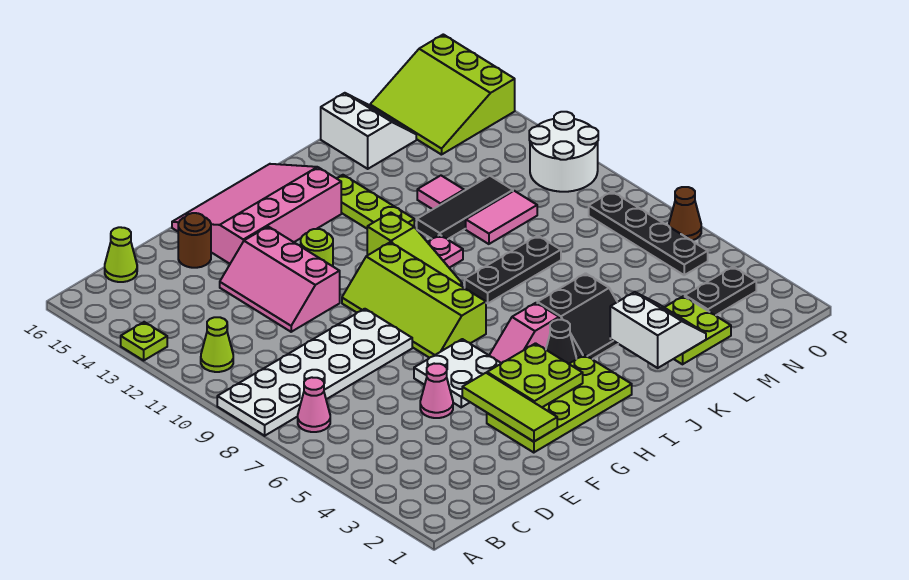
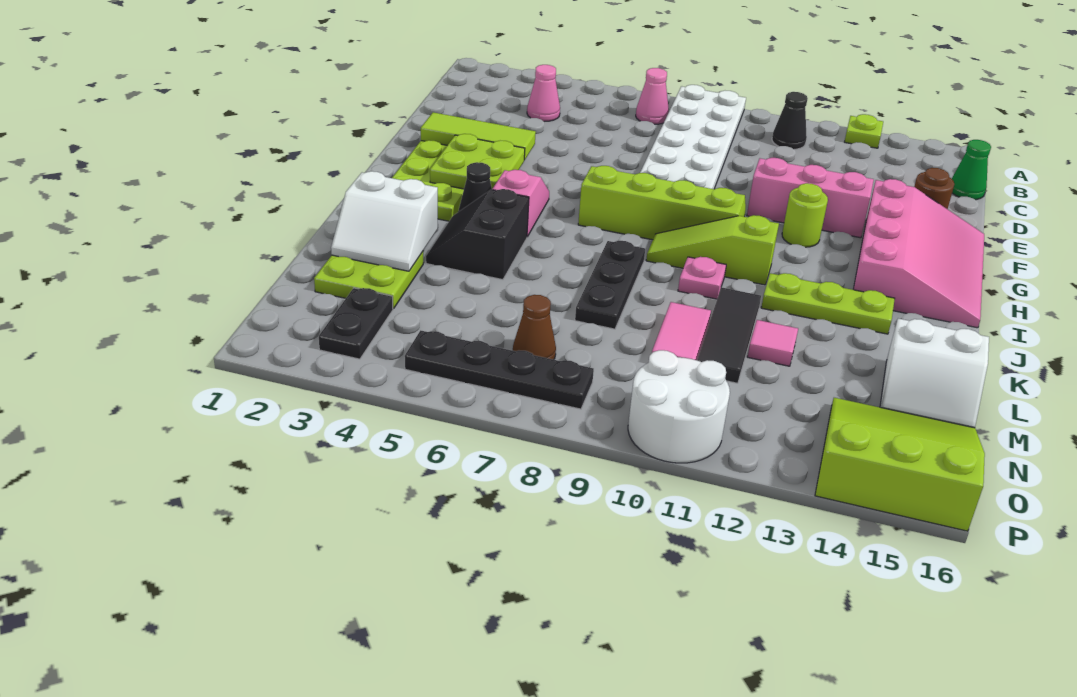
lime cone B11 level 1 -> black cone B11 level 1
lime cone C16 level 1 -> green cone C16 level 1
pink cone E5 level 1 -> pink cone C4 level 1
white plate F5:G6 level 1 -> none
brown cone P6 level 1 -> brown cone N7 level 1

